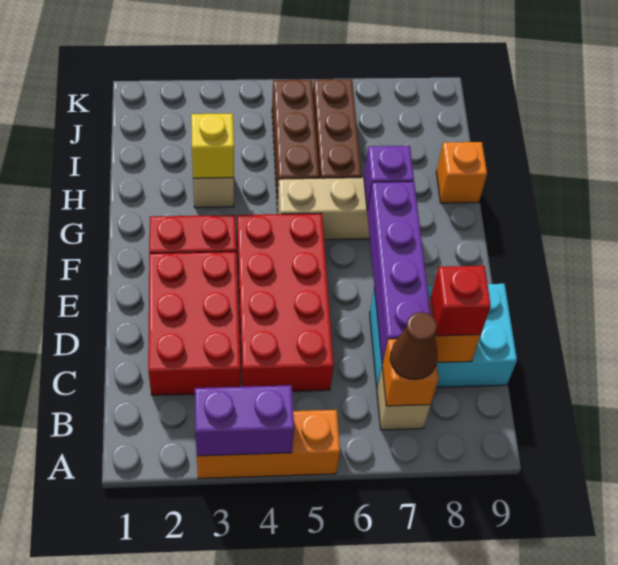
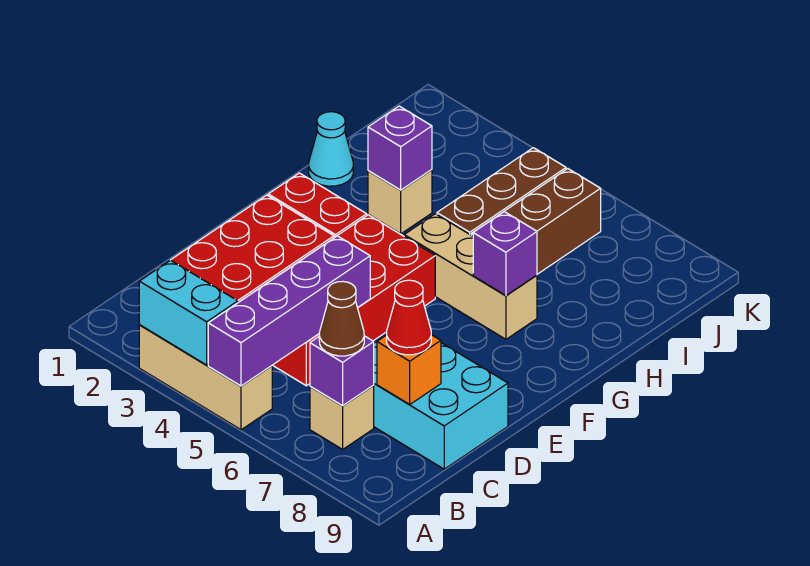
orange brick A3:A5 level 1 -> tan brick A3:A5 level 1
purple brick A3:A4 level 2 -> cyan brick A3:A4 level 2
orange brick B7 level 2 -> purple brick B7 level 2
purple brick C7:F7 level 2 -> purple brick A5:D5 level 2
red brick C8 level 3 -> red cone C8 level 3
none -> cyan cone H1 level 1
yellow brick H3 level 2 -> purple brick H3 level 2
orange brick H9 level 1 -> none

